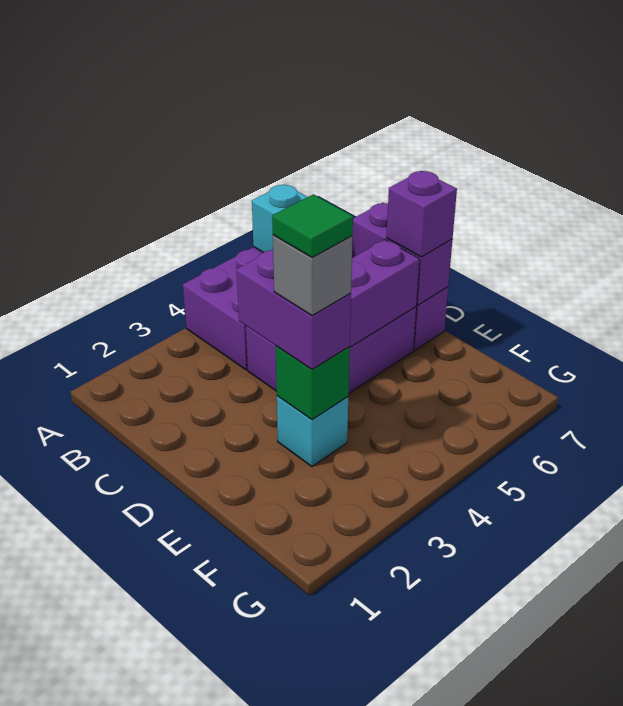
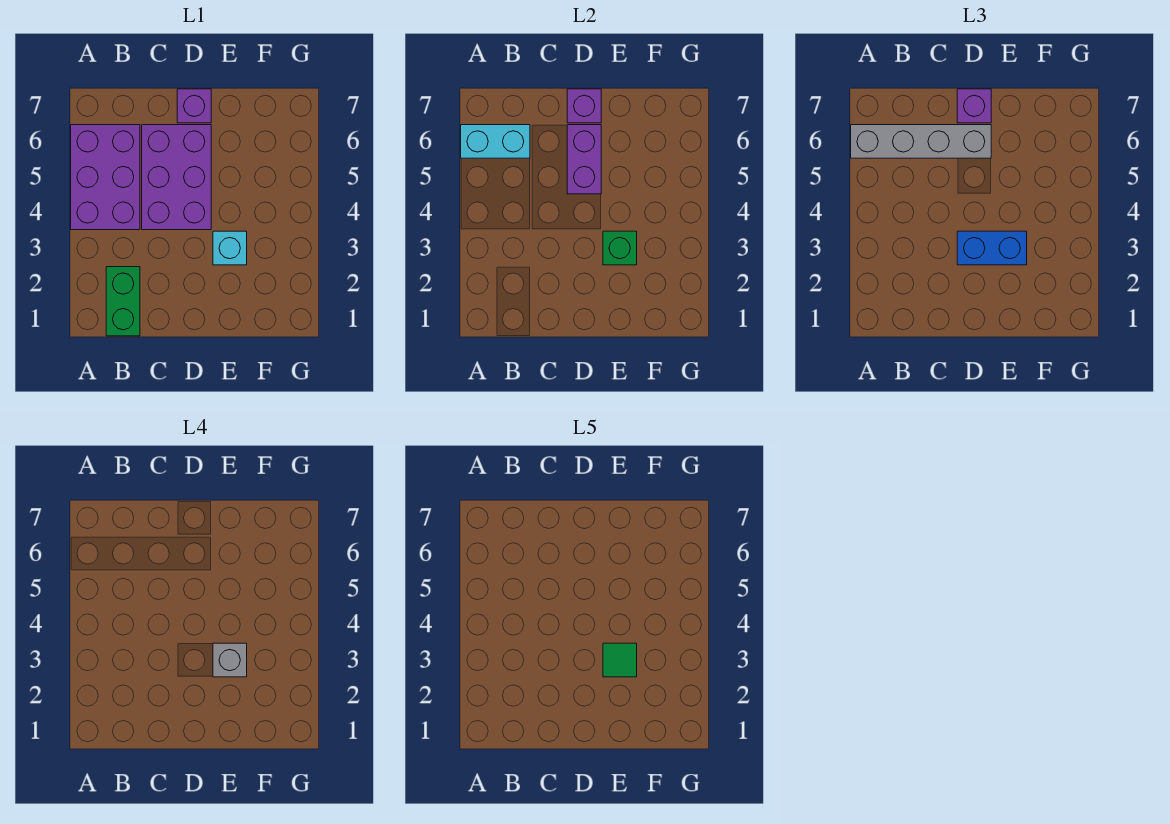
none -> grey brick A6:D6 level 3
none -> green brick B1:B2 level 1
purple brick C7:D7 level 2 -> purple brick D7 level 2
purple brick D3:E3 level 3 -> blue brick D3:E3 level 3

